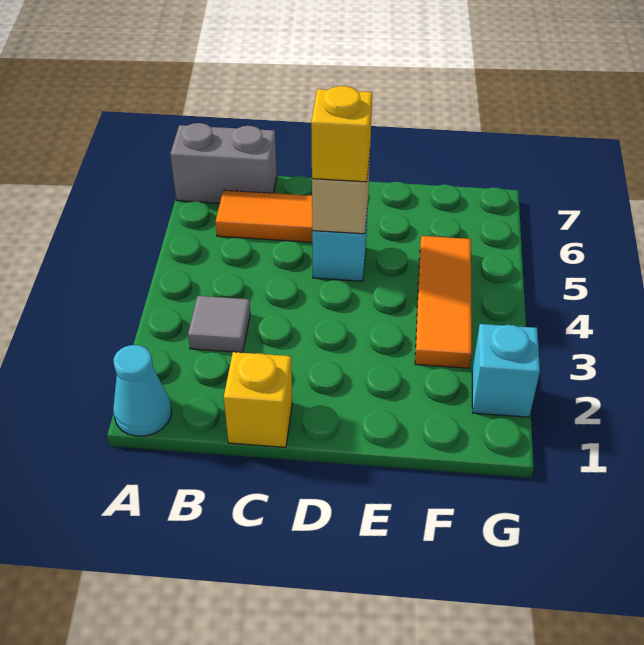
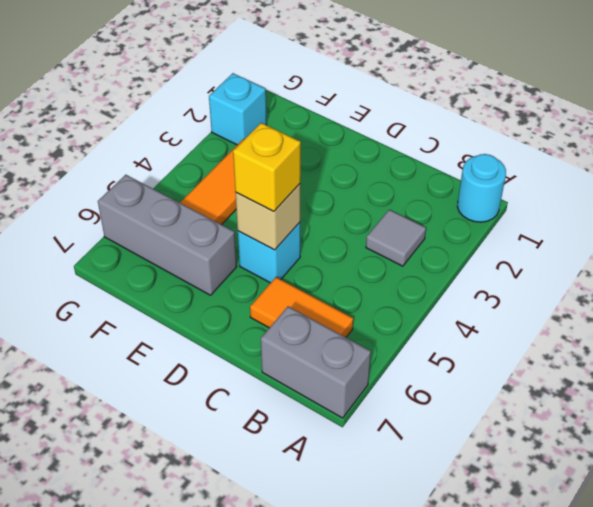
cyan cone A1 level 1 -> cyan round brick A1 level 1
yellow brick C1 level 1 -> none
none -> grey brick E6:G6 level 1

